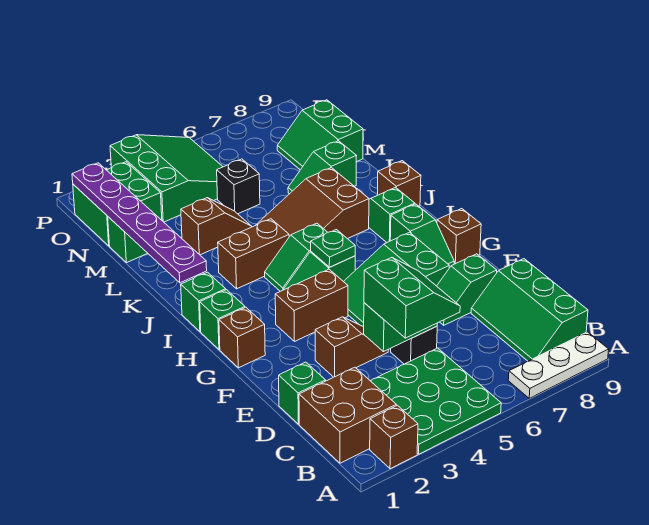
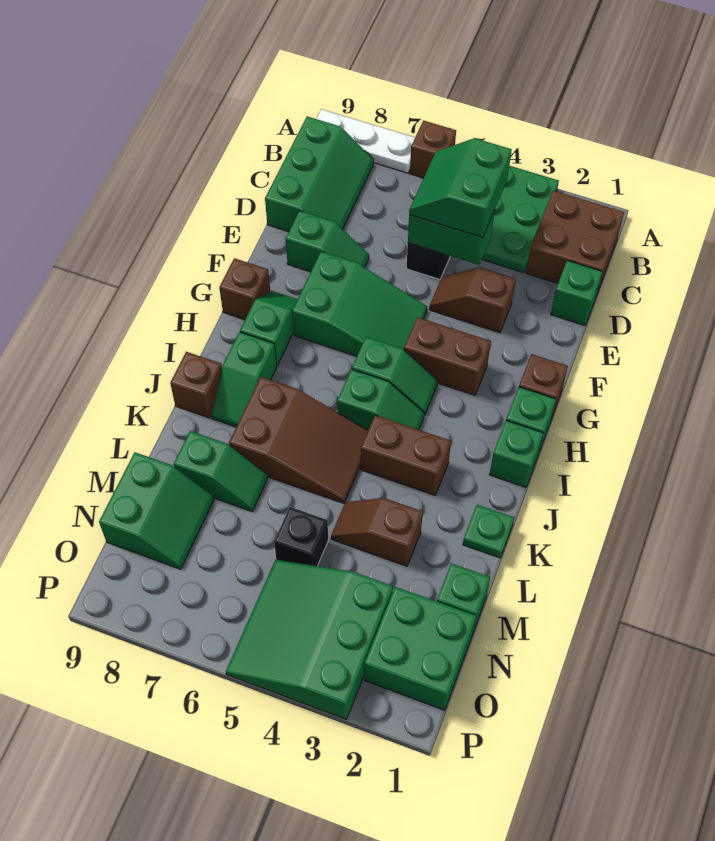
brown brick A2 level 1 -> brown brick A6 level 1
green plate H5 level 2 -> green plate K1 level 1
purple plate J1:O1 level 2 -> none

